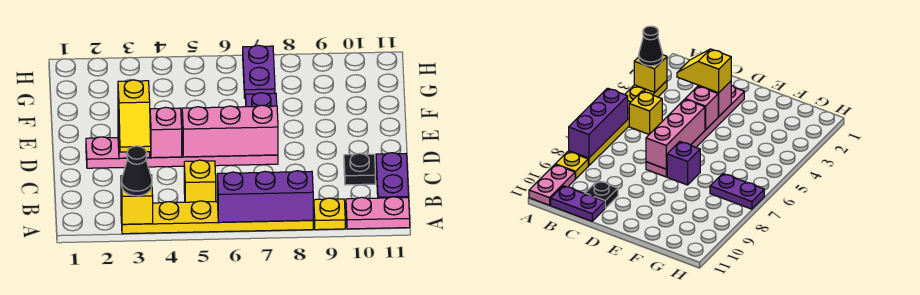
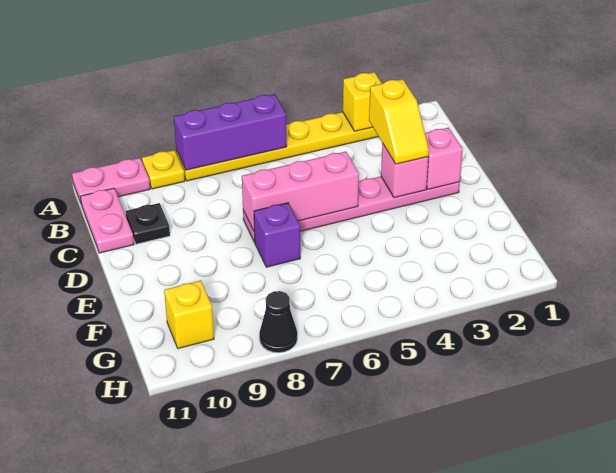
black cone A3 level 3 -> black cone H8 level 1
yellow brick B5 level 1 -> yellow brick G10 level 1
purple plate B11:C11 level 1 -> pink plate B11:C11 level 1
yellow slope C3:D3 level 3 top D -> yellow slope C3:D3 level 3 top C
pink brick D4 level 2 -> pink brick D2 level 2
purple plate G7:H7 level 1 -> none

